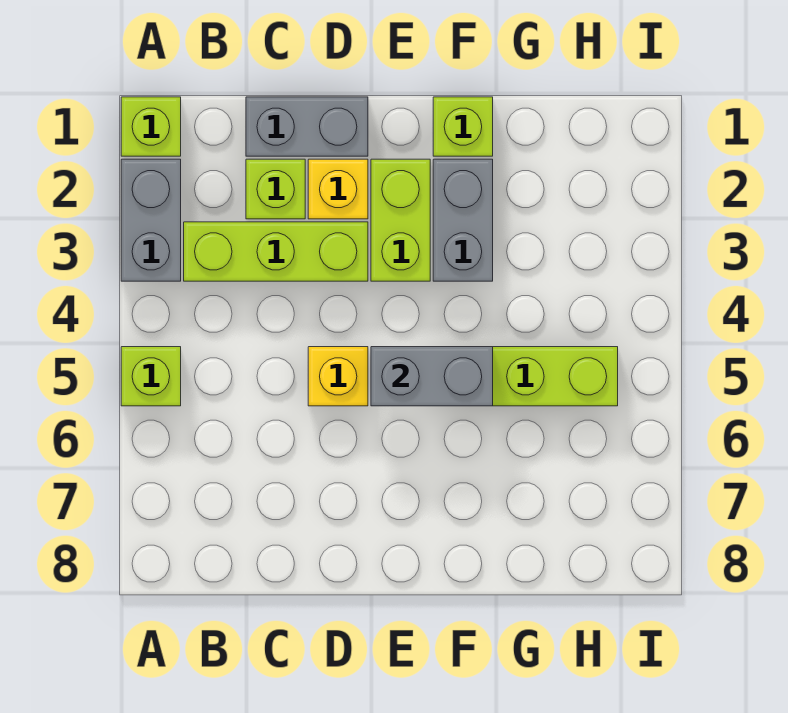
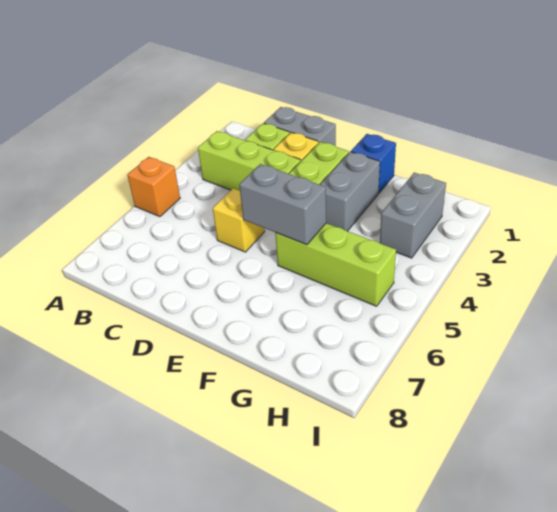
lime brick A1 level 1 -> none
grey brick A2:A3 level 1 -> grey brick H2:H3 level 1
lime brick A5 level 1 -> orange brick A5 level 1
lime brick F1 level 1 -> blue brick F1 level 1

